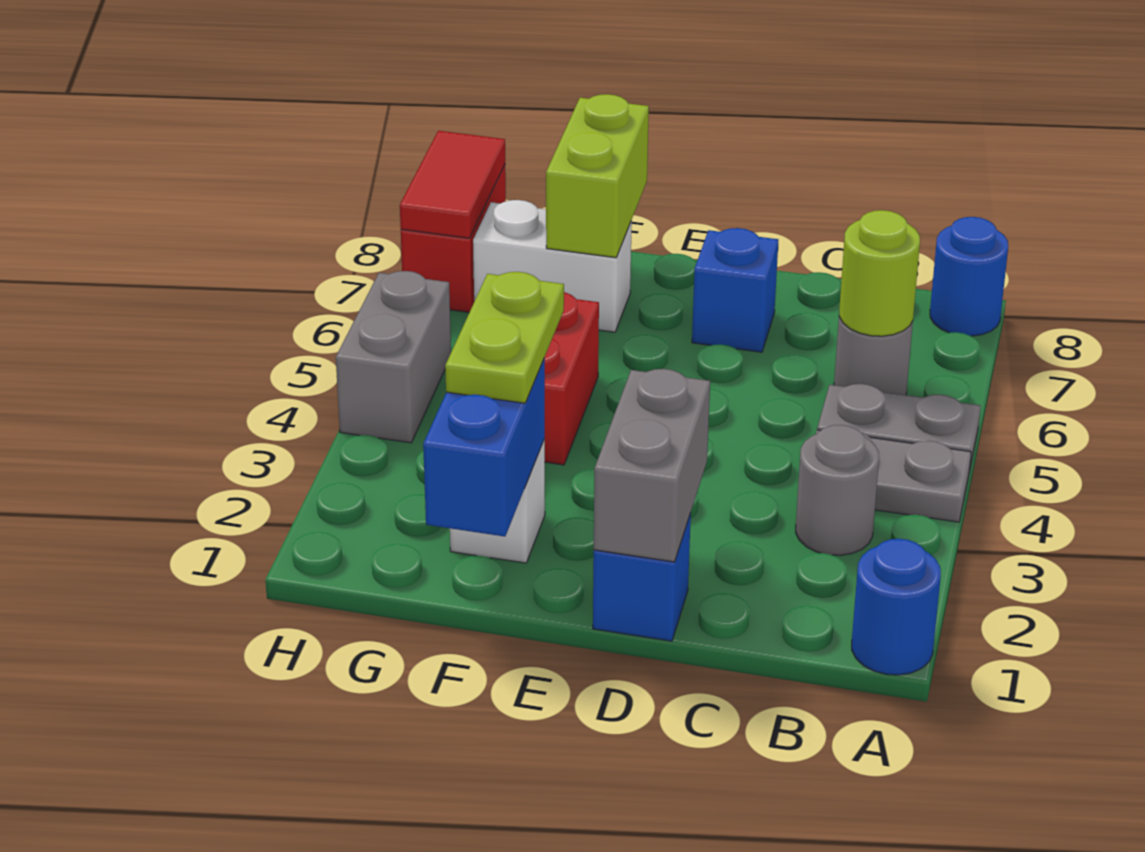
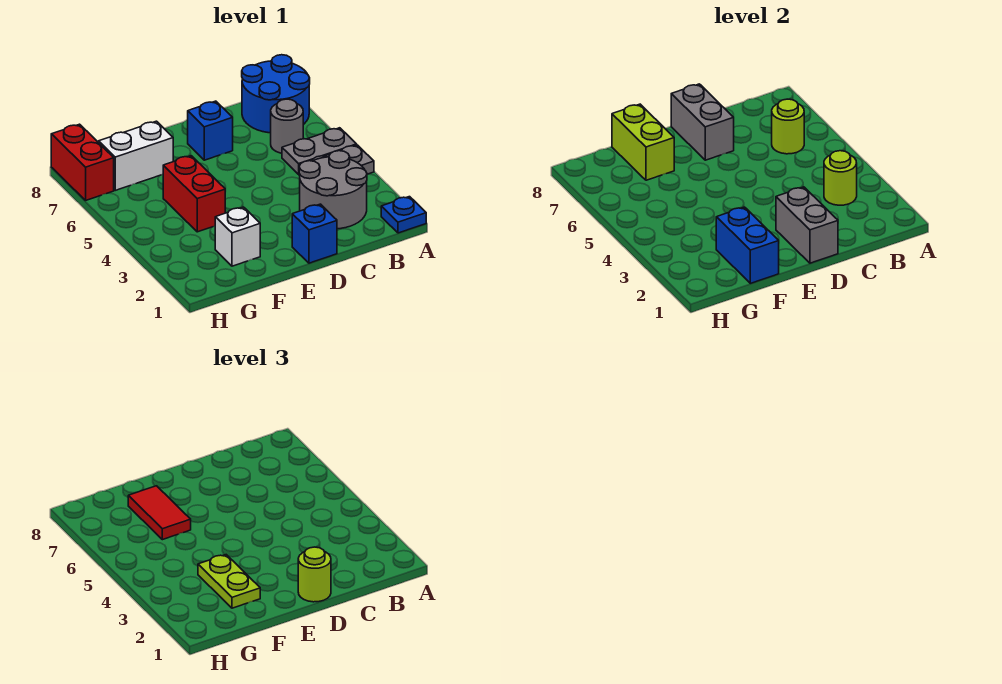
blue round brick A1 level 1 -> blue plate A1 level 1
blue round brick A8 level 1 -> blue round brick A7:B8 level 1
grey round brick B3 level 1 -> grey round brick B2:C3 level 1
none -> lime round brick B3 level 2
none -> lime round brick D1 level 3
grey brick H4:H5 level 1 -> grey brick D7:D8 level 2
red tile H7:H8 level 2 -> red tile F6:F7 level 3

